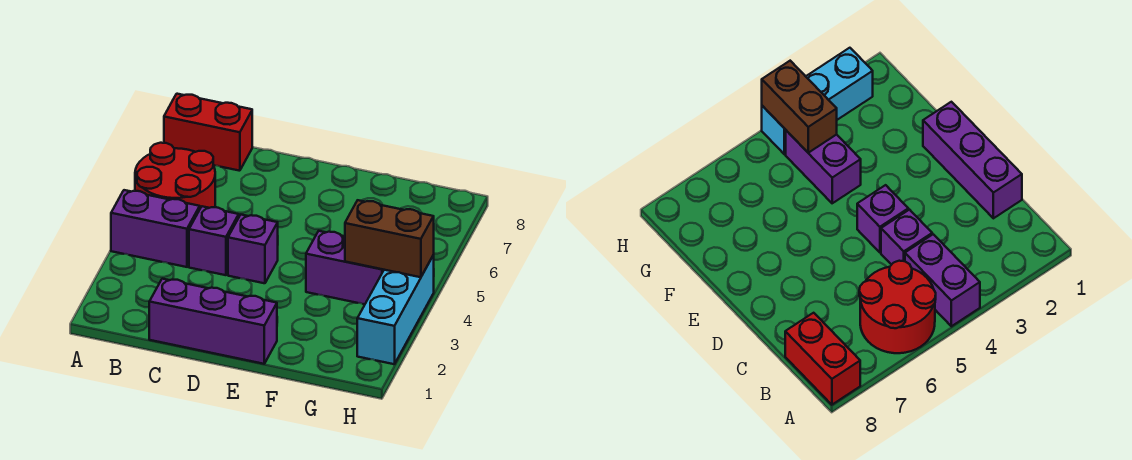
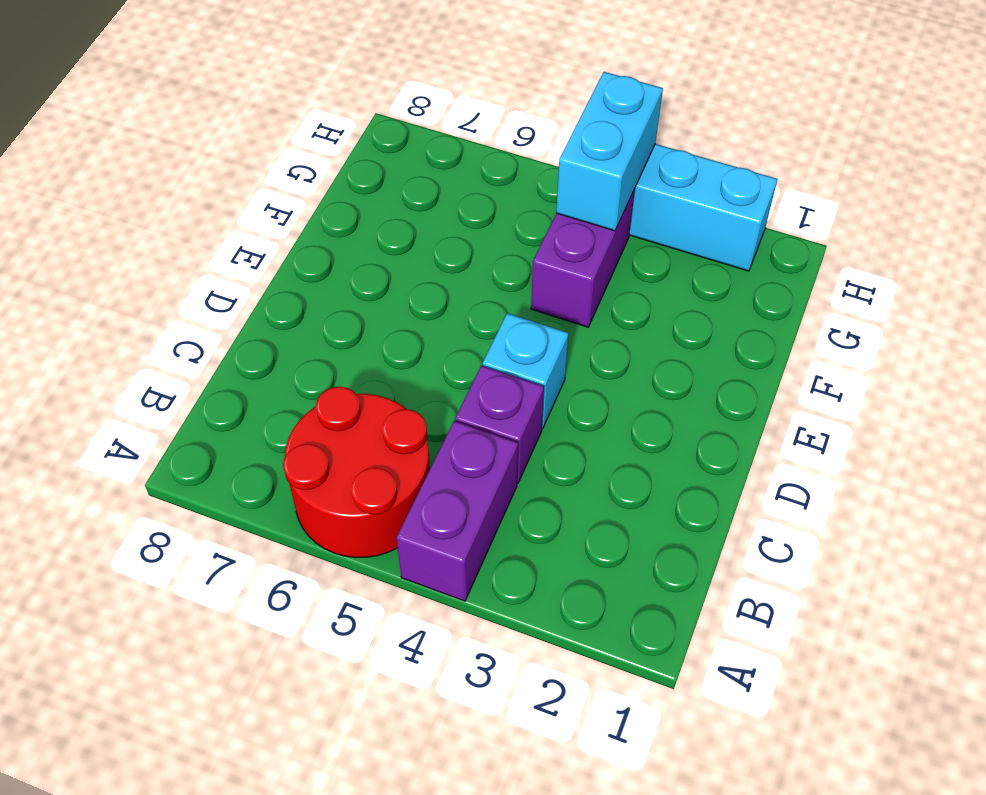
red brick A8:B8 level 1 -> none
purple brick C1:E1 level 1 -> none
purple brick D4 level 1 -> cyan brick D4 level 1
brown brick G4:H4 level 2 -> cyan brick G4:H4 level 2

